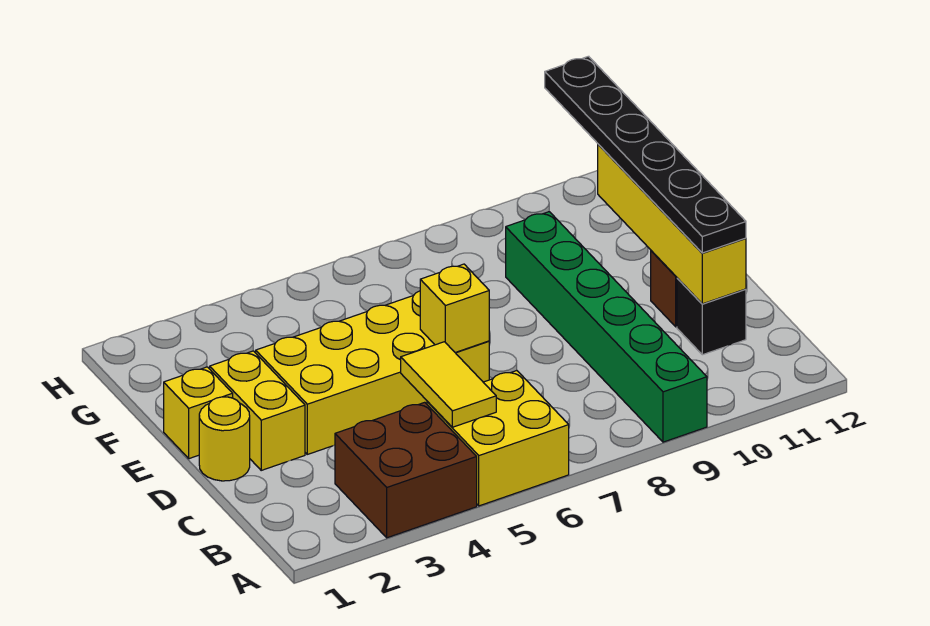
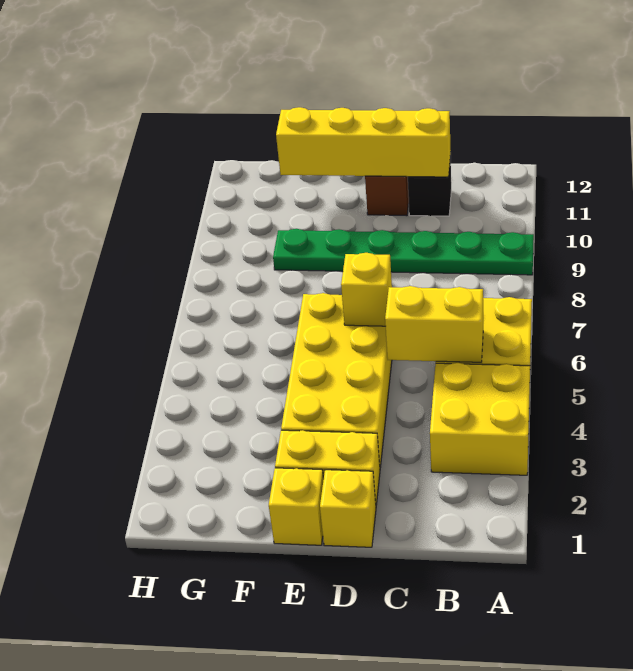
brown brick A3:B4 level 1 -> yellow brick A3:B4 level 1
green brick A9:F9 level 1 -> green plate A9:F9 level 1
yellow tile B5:C5 level 2 -> yellow brick B5:C5 level 2
black plate C11:H11 level 3 -> none
yellow round brick D1 level 1 -> yellow brick D1 level 1

